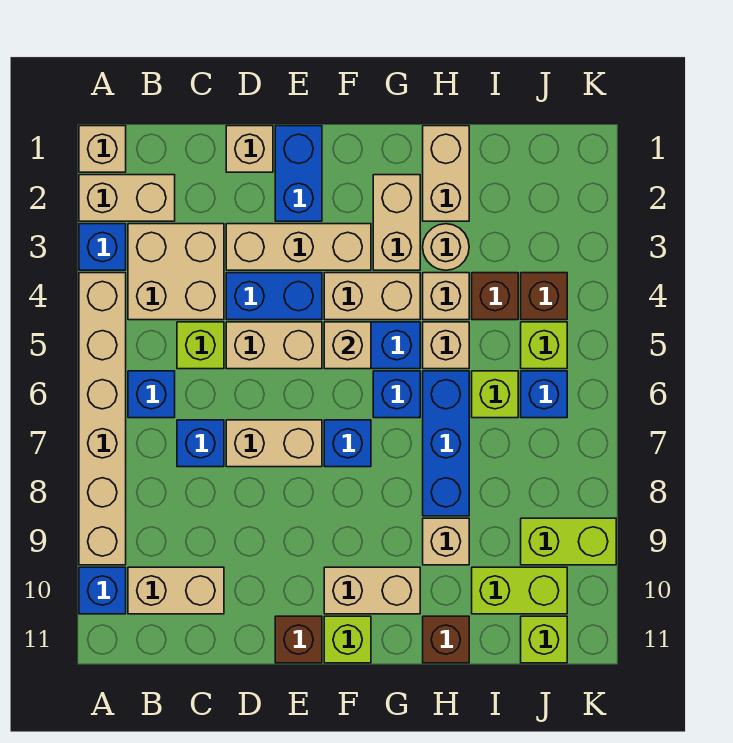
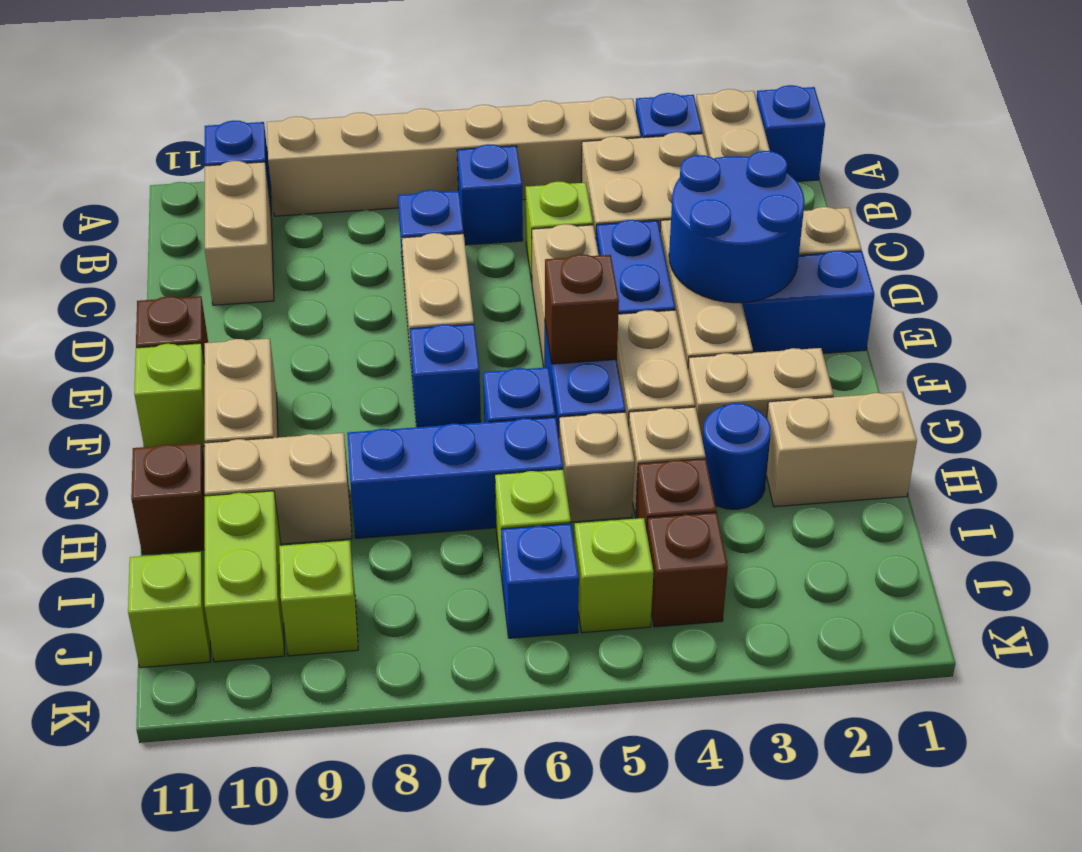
tan brick A1 level 1 -> blue brick A1 level 1
none -> blue round brick D2:E3 level 2
tan brick F5 level 2 -> brown brick F5 level 2
tan round brick H3 level 1 -> blue round brick H3 level 1
tan brick H9 level 1 -> tan brick H9:H10 level 1
lime brick J9:K9 level 1 -> lime brick J9 level 1

